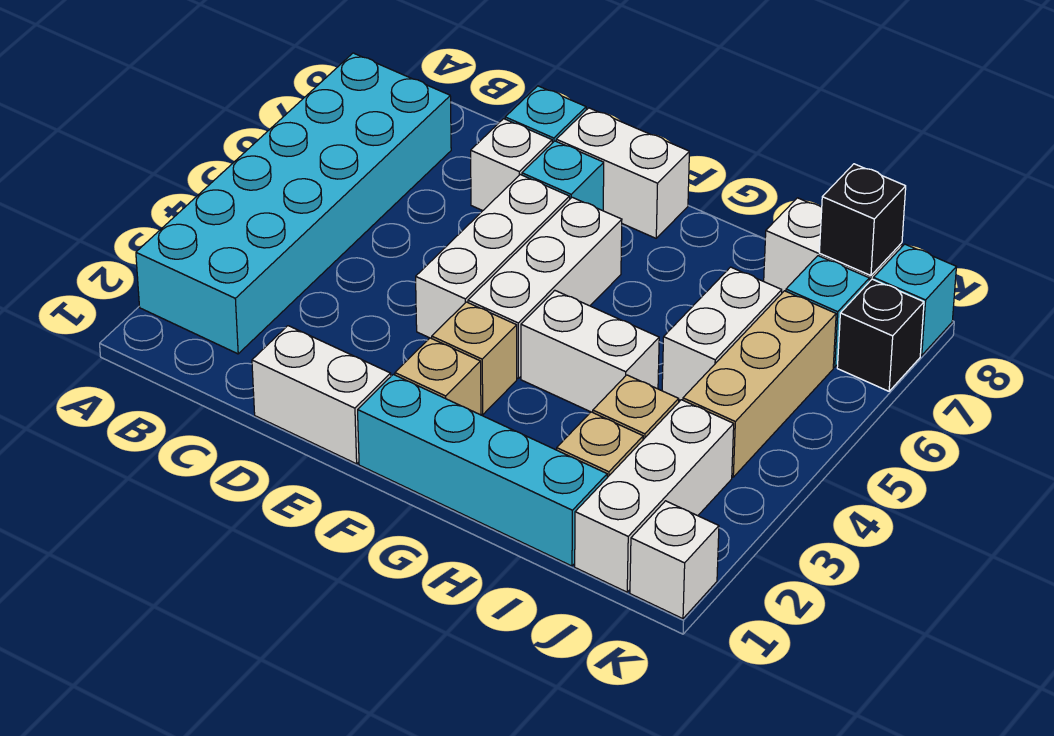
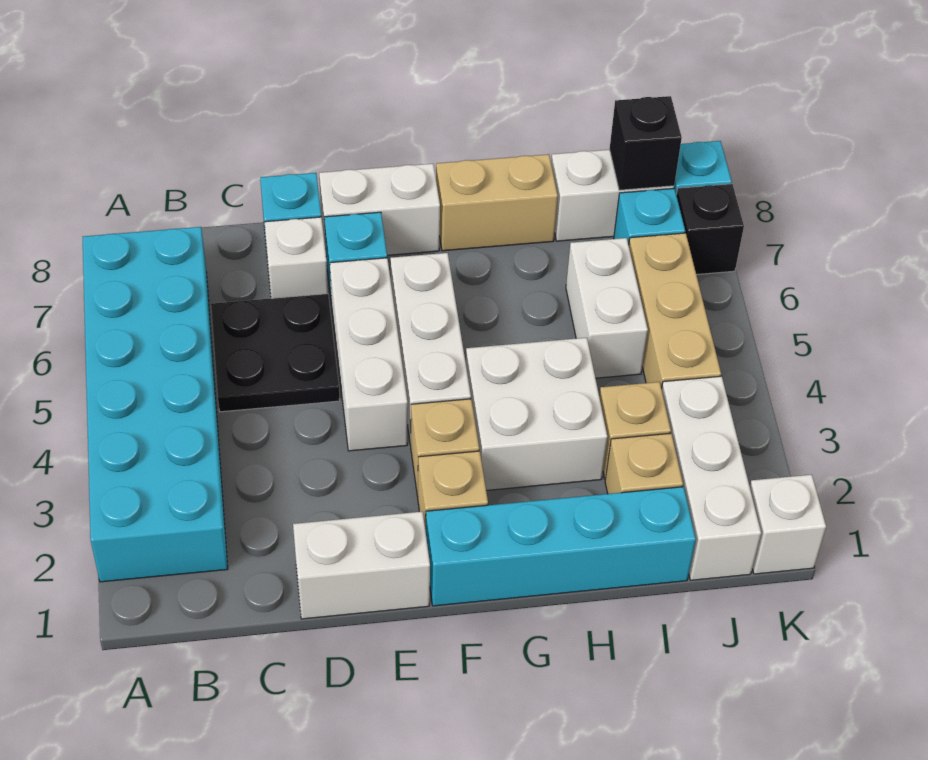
none -> black plate C5:D6 level 1
white brick G4:H4 level 1 -> white brick G3:H4 level 1
none -> tan brick G8:H8 level 1

